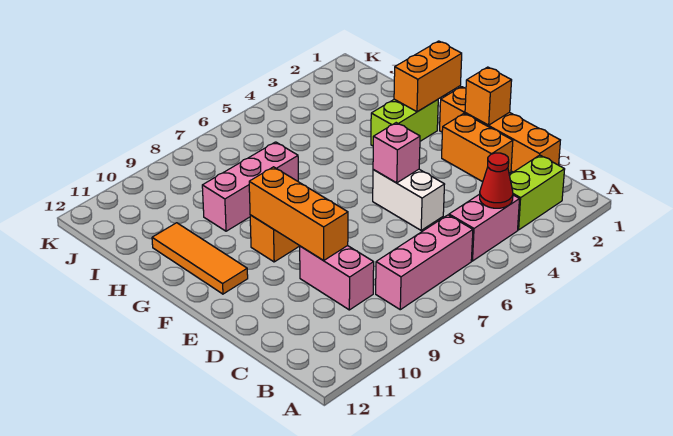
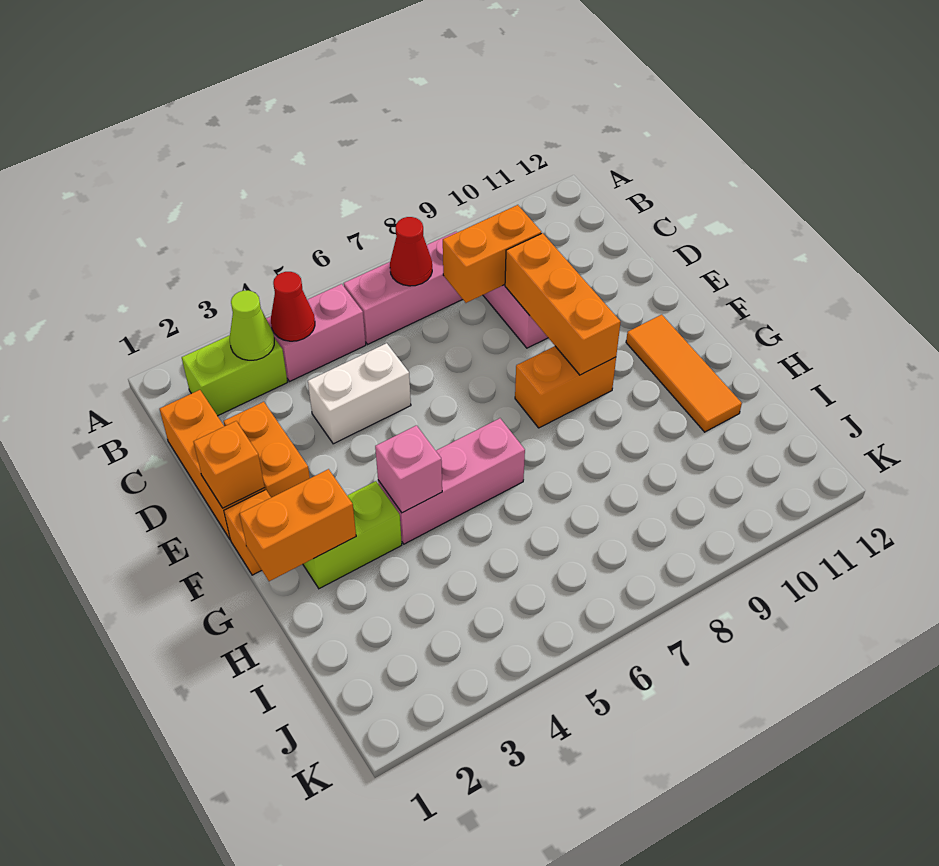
none -> lime cone B3 level 2
none -> red cone B7 level 2
none -> orange brick C8:C9 level 2
white brick D5:E5 level 1 -> white brick D4:D5 level 1
pink brick E5 level 2 -> pink brick G4 level 2
pink brick H7:H9 level 1 -> pink brick G4:G6 level 1

